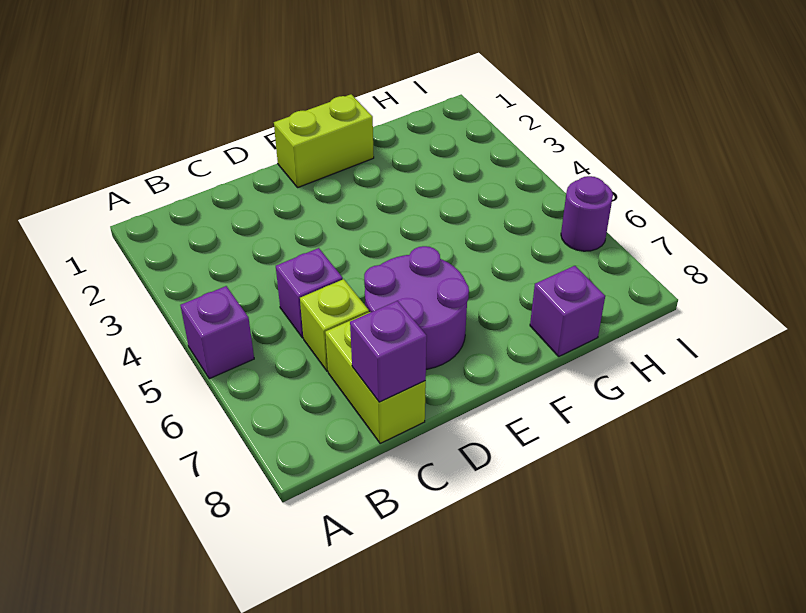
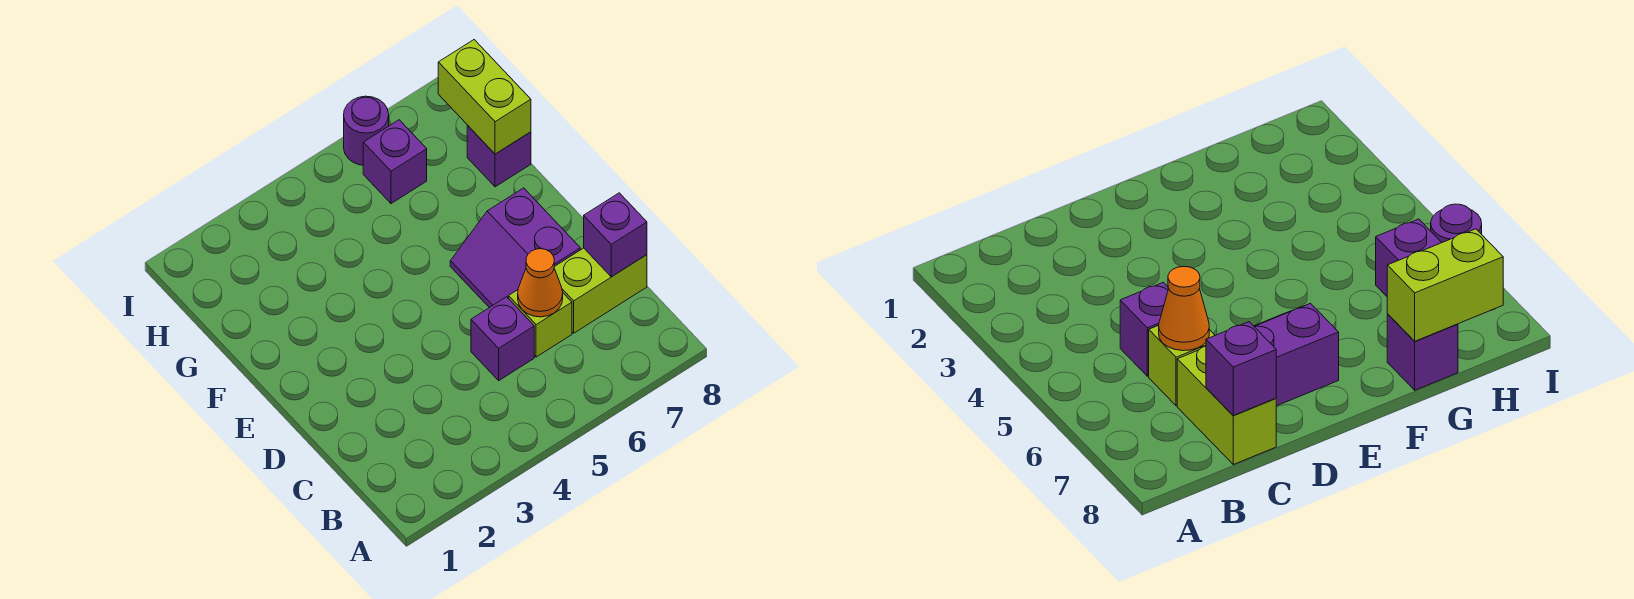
purple brick A5 level 1 -> purple brick H6 level 1
none -> orange cone C6 level 2
purple round brick D6:E7 level 1 -> purple slope D6:E7 level 1 top 7
lime brick E1:F1 level 1 -> lime brick G8:H8 level 2

